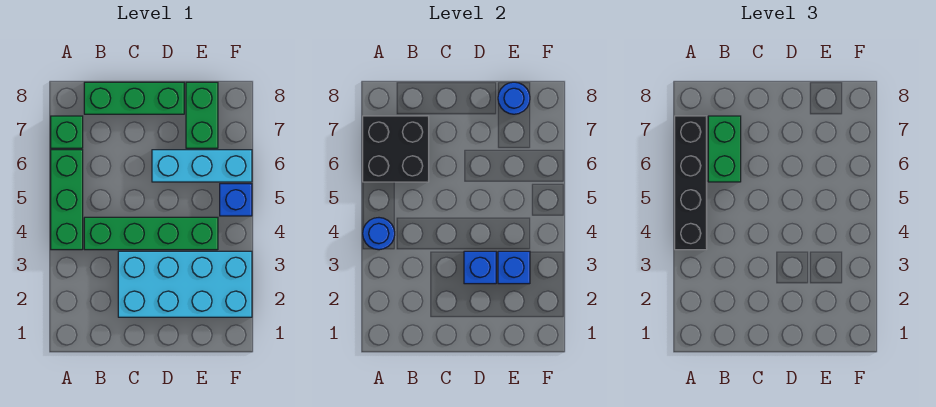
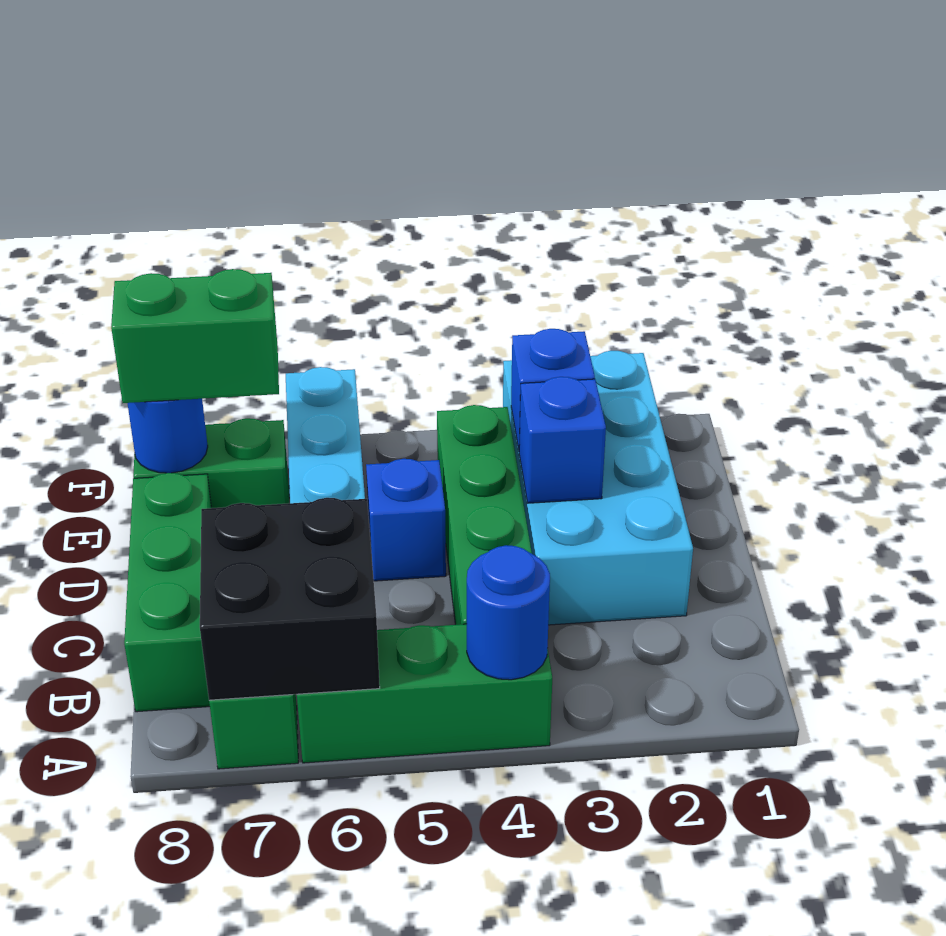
black brick A4:A7 level 3 -> none
green brick B6:B7 level 3 -> green brick E7:E8 level 3
blue brick F5 level 1 -> blue brick D5 level 1

